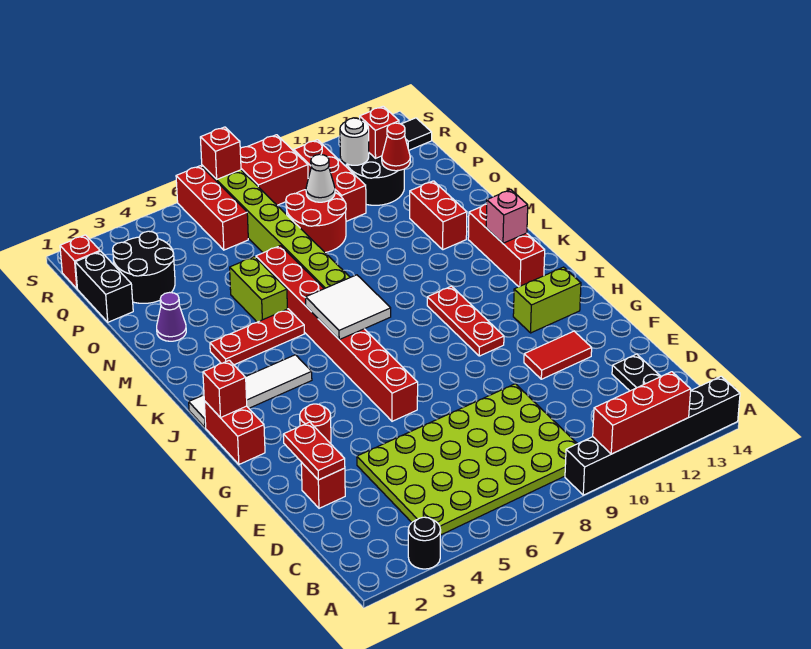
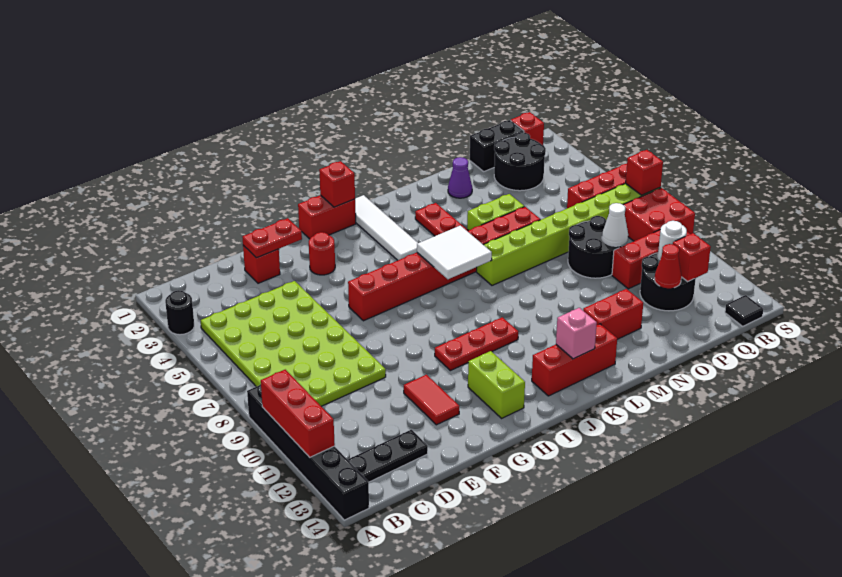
red round brick O8:P9 level 1 -> black round brick O8:P9 level 1

